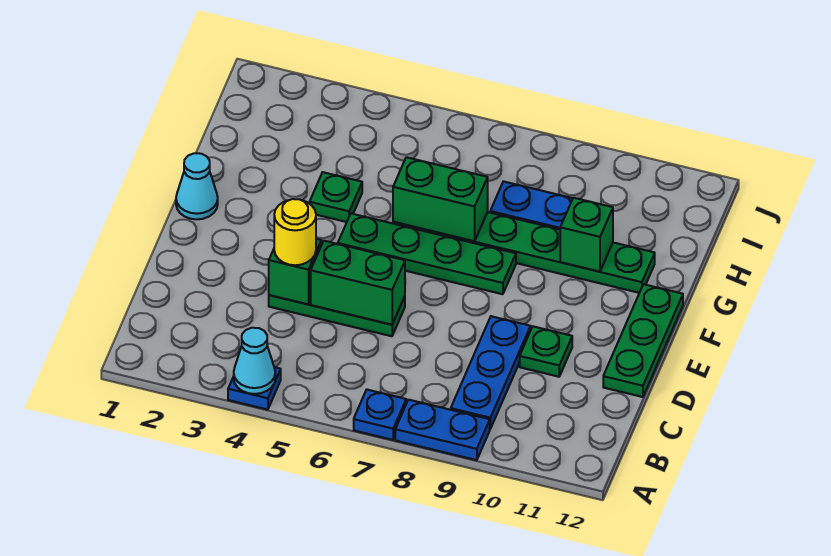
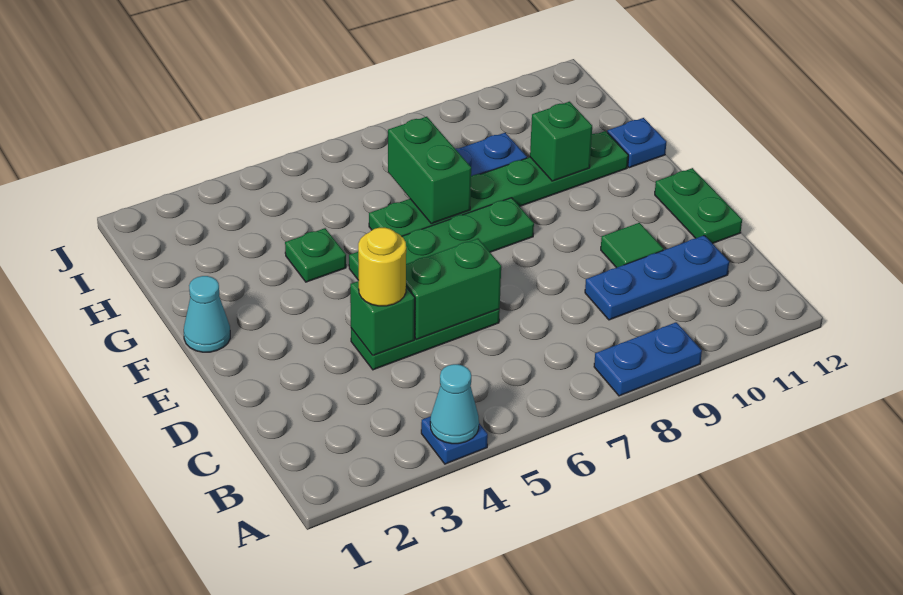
blue plate A7 level 1 -> blue plate G12 level 1
blue plate B9:D9 level 1 -> blue plate C9:C11 level 1
green plate D10 level 1 -> green tile D10 level 1
green plate D12:F12 level 1 -> green plate D12:E12 level 1
green brick G6:G7 level 2 -> green brick G7:H7 level 2

